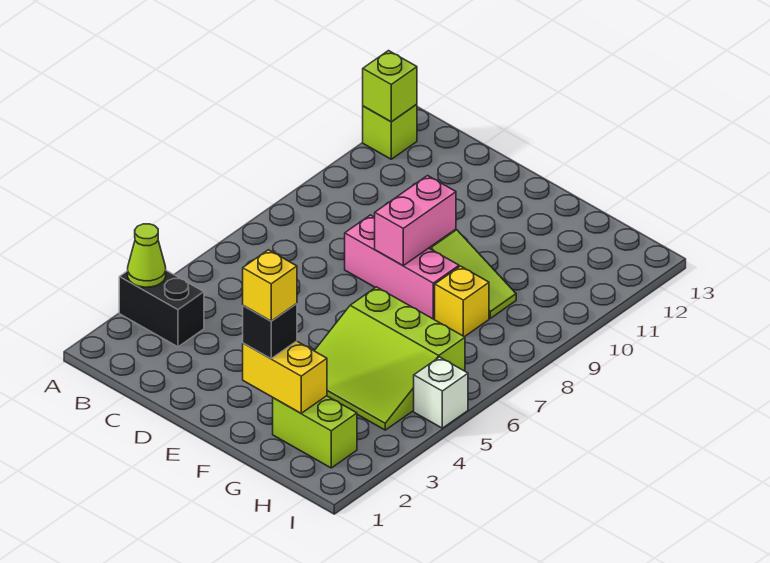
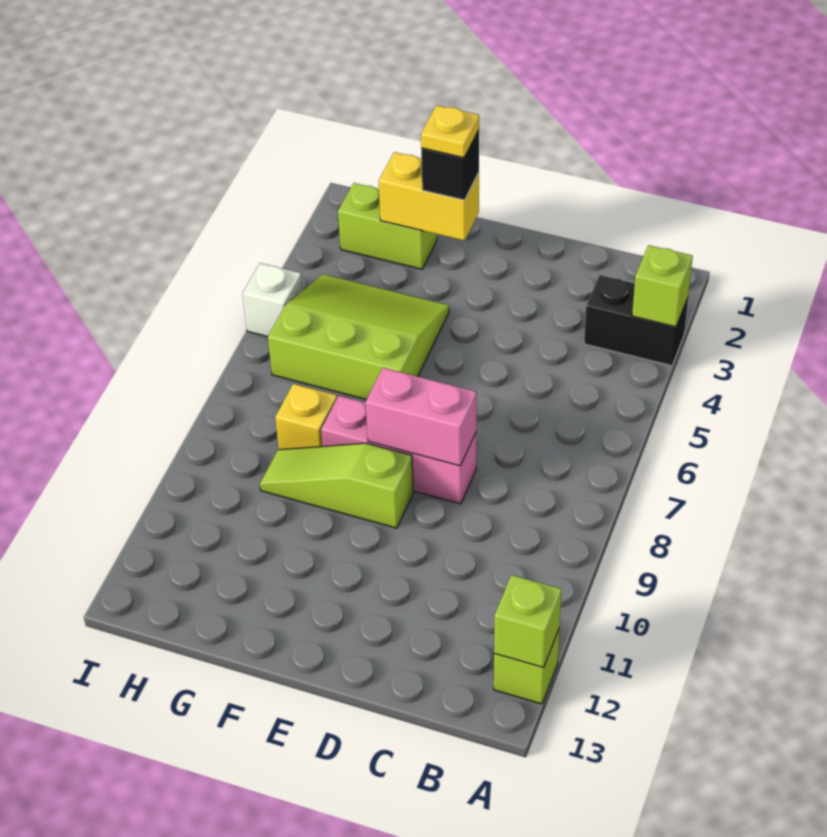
lime cone A3 level 2 -> lime brick A3 level 2
pink brick E8:E9 level 2 -> pink brick D8:E8 level 2
yellow brick F2 level 4 -> yellow plate F2 level 4

